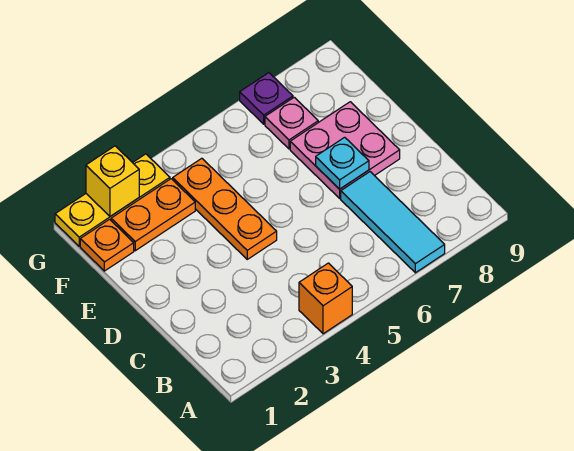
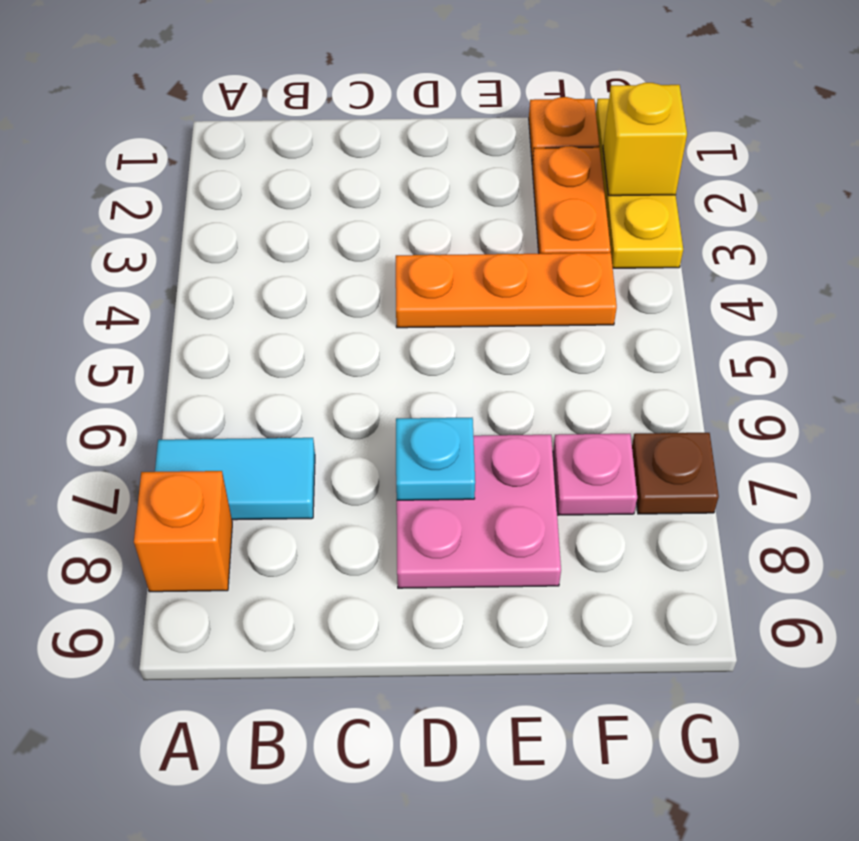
orange brick A4 level 1 -> orange brick A8 level 1
cyan tile A7:C7 level 1 -> cyan tile A7:B7 level 1
purple plate G7 level 1 -> brown plate G7 level 1

